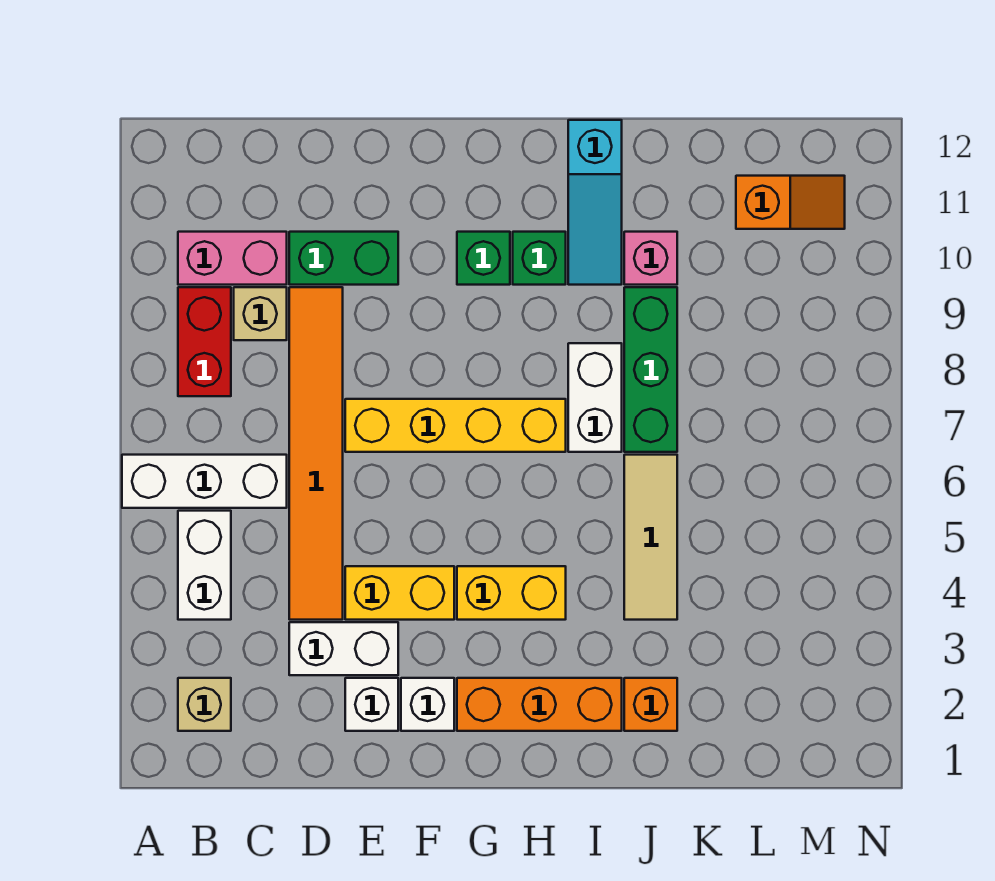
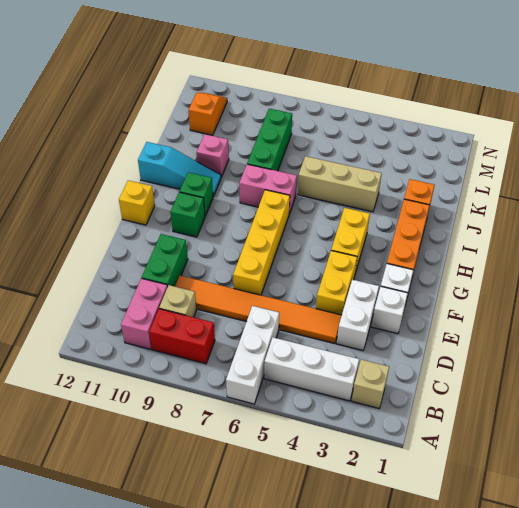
white brick B4:B5 level 1 -> white brick B3:B5 level 1
none -> yellow brick G12 level 1
white brick I7:I8 level 1 -> pink brick I7:I8 level 1
tan tile J4:J6 level 1 -> tan brick J4:J6 level 1
green brick J7:J9 level 1 -> green brick J8:L8 level 1

